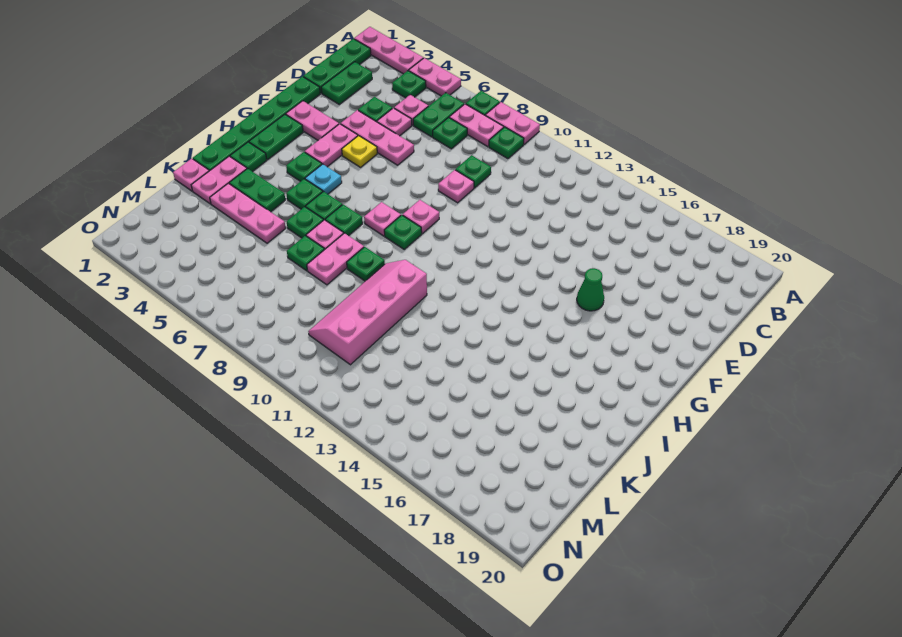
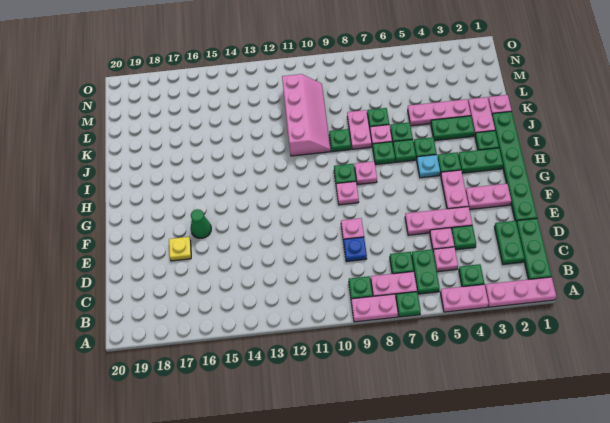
green plate D9 level 1 -> blue plate D9 level 1
yellow plate F5 level 1 -> yellow plate E17 level 1
green plate G2:H2 level 1 -> green plate H2:H3 level 1

